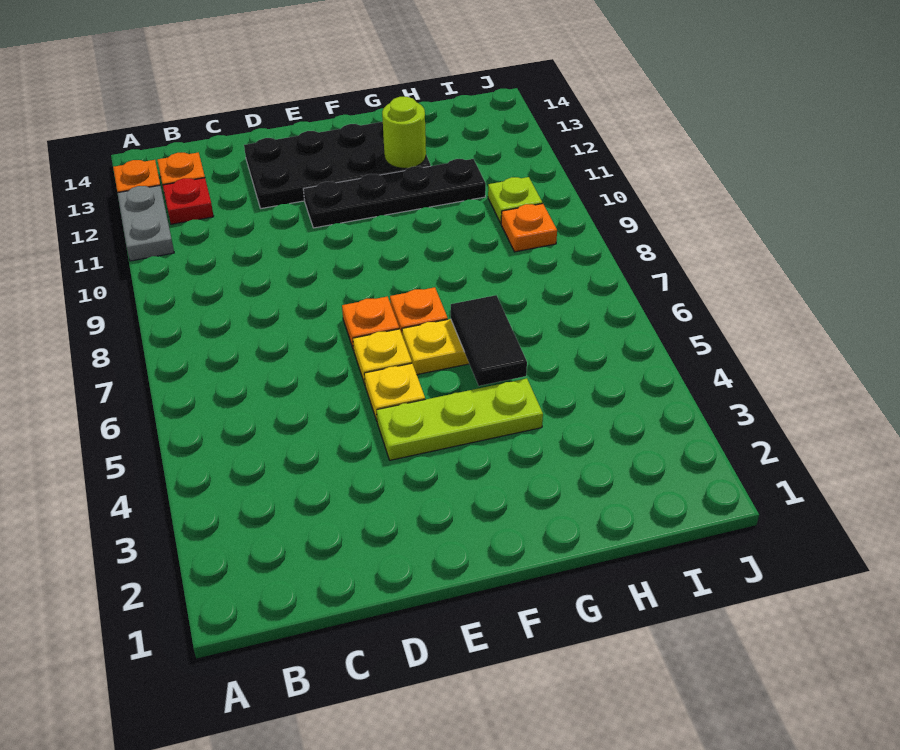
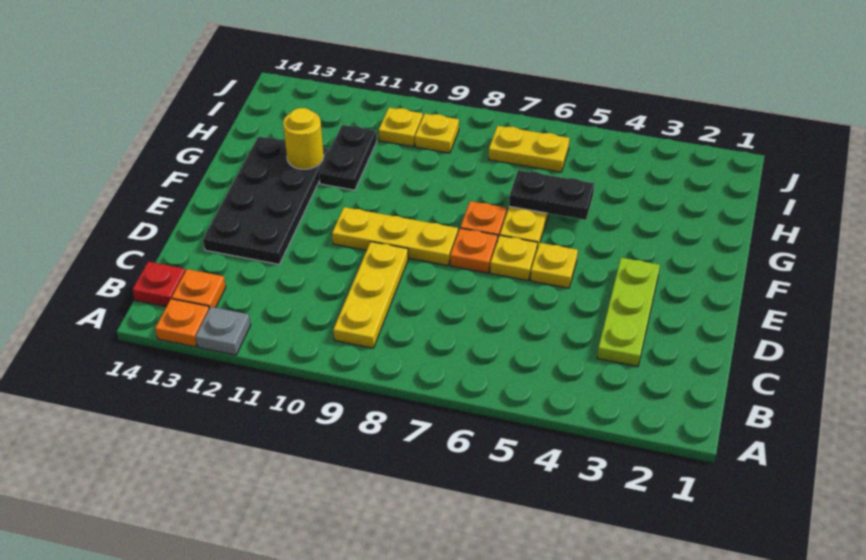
grey plate A11:A12 level 1 -> grey plate A12 level 1
none -> yellow plate B9:D9 level 1
red plate B12 level 1 -> red plate B14 level 1
lime plate E4:G4 level 1 -> lime plate C3:E3 level 1
none -> yellow plate E8:E10 level 1
black plate E11:H11 level 1 -> black plate G11:H11 level 1
black tile G5:G6 level 2 -> black plate G5:G6 level 2
lime round brick G12 level 2 -> yellow round brick G12 level 2
none -> yellow plate I6:I7 level 1
orange plate I9 level 1 -> yellow plate I9 level 1
lime plate I10 level 1 -> yellow plate I10 level 1

